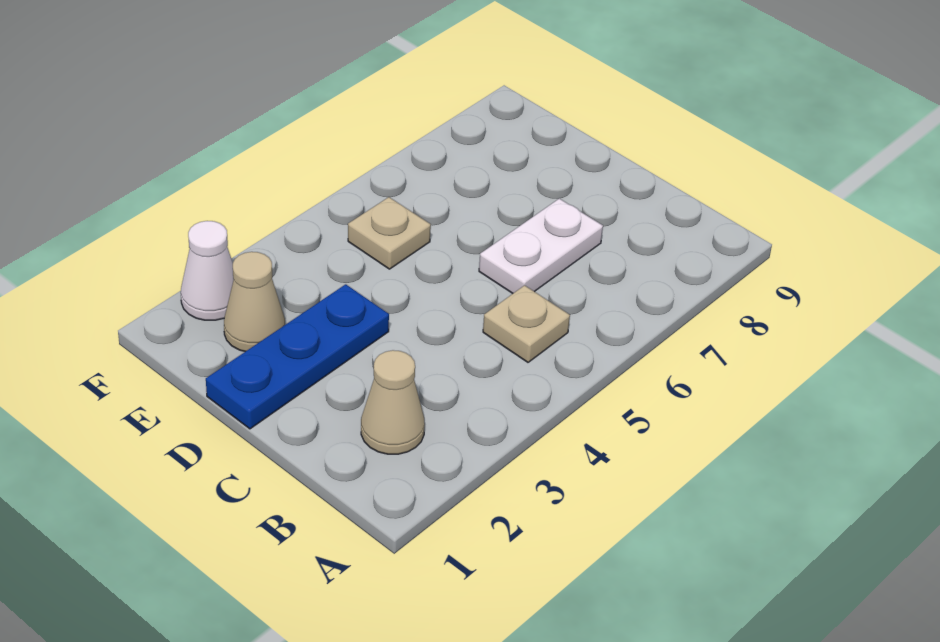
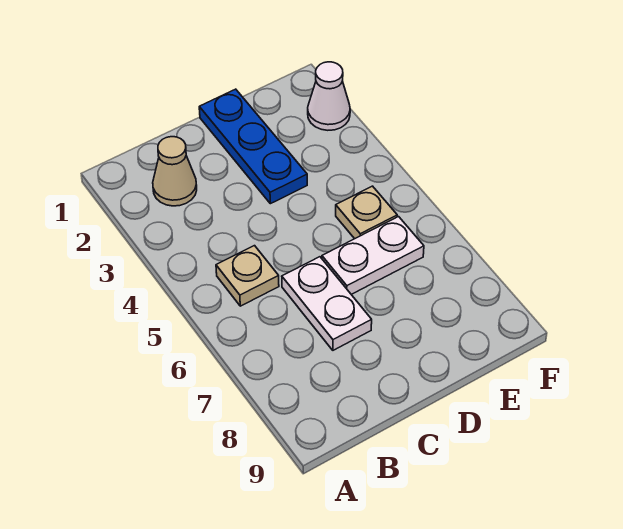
none -> white plate D6:E6 level 1
tan cone E2 level 1 -> none

